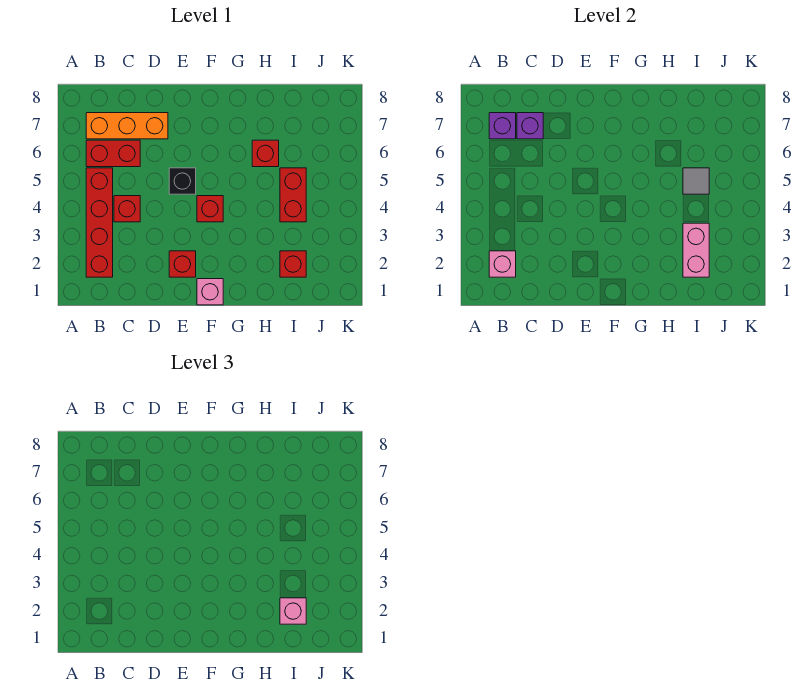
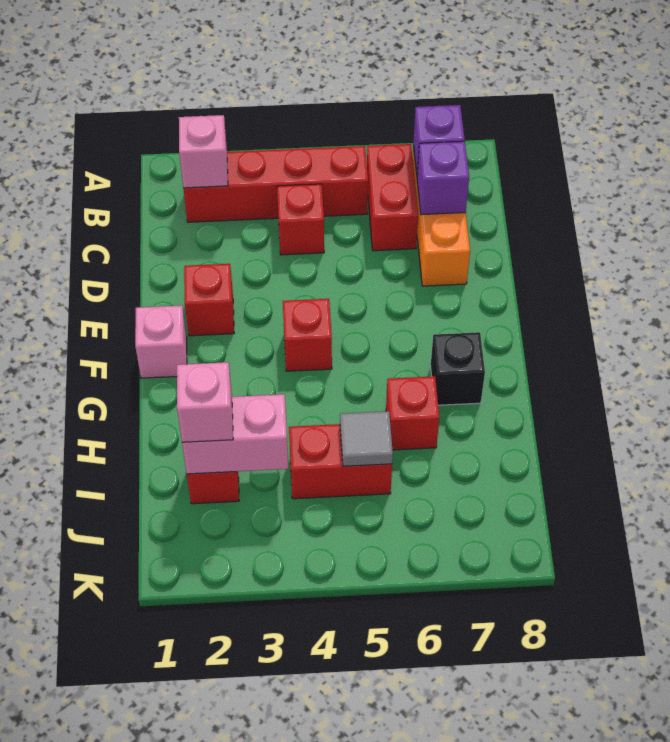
black brick E5 level 1 -> black brick G7 level 1

